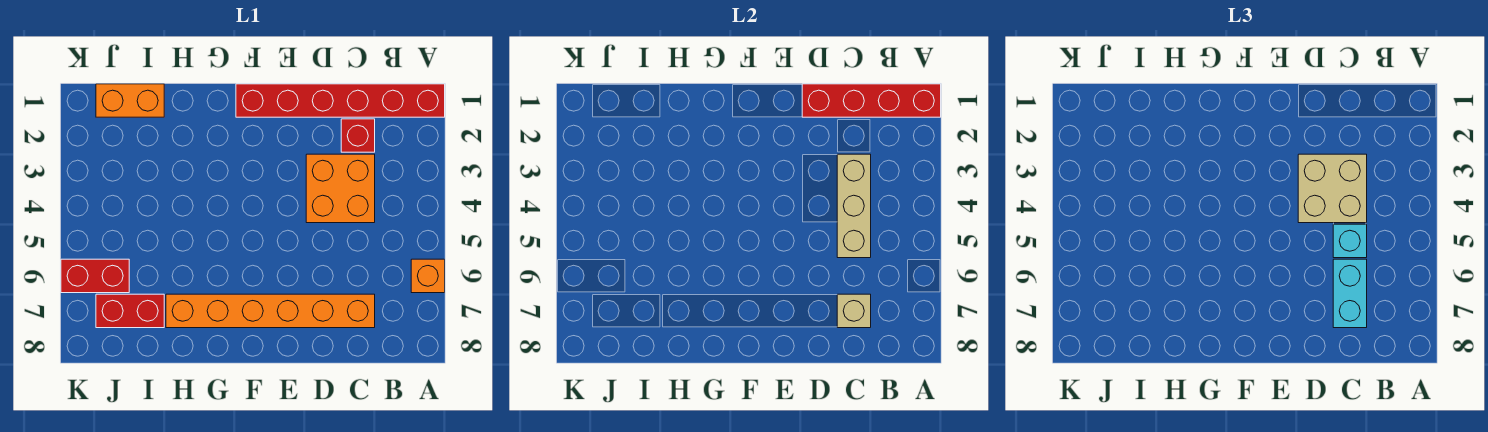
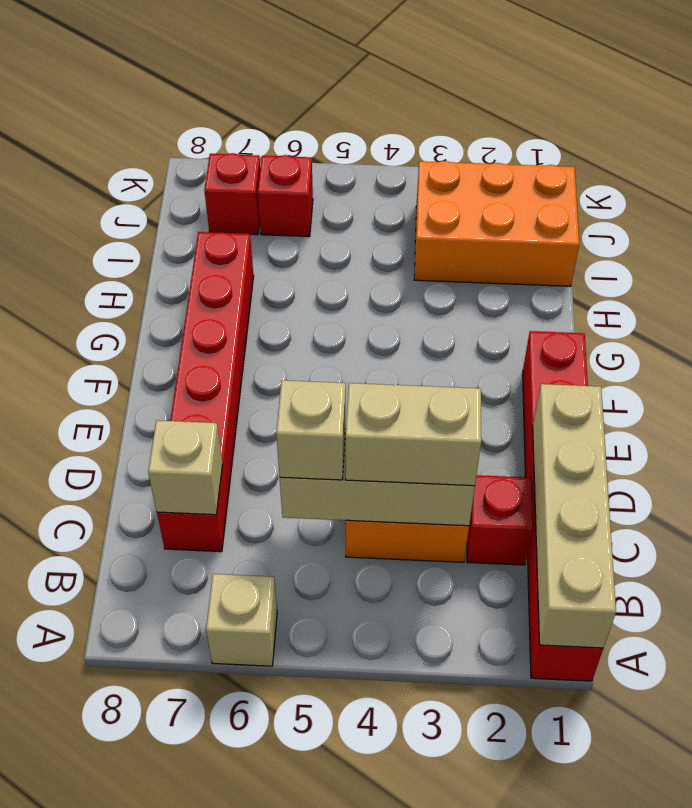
red brick A1:D1 level 2 -> tan brick A1:D1 level 2
orange brick A6 level 1 -> tan brick A6 level 1
tan brick C3:D4 level 3 -> tan brick C3:C4 level 3
cyan brick C5 level 3 -> tan brick C5 level 3
cyan brick C6:C7 level 3 -> none
orange brick C7:H7 level 1 -> red brick C7:H7 level 1
orange brick I1:J1 level 1 -> orange brick I1:J3 level 1
red brick I7:J7 level 1 -> red brick J7 level 1
red brick J6:K6 level 1 -> red brick J6 level 1

